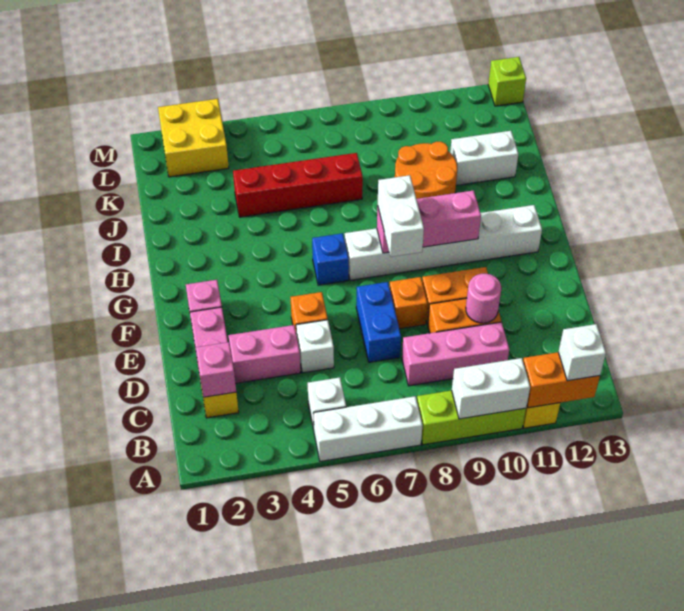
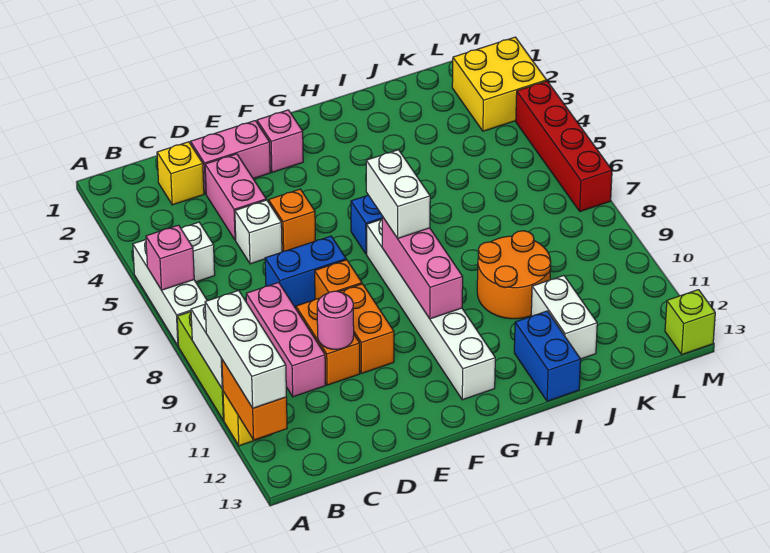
white brick A12 level 3 -> white brick A10:A12 level 3
pink brick C2 level 2 -> pink brick A6 level 2
white brick F8:G8 level 3 -> white brick G7:G8 level 3
none -> blue brick I12:I13 level 1
red brick J4:J7 level 1 -> red brick M4:M7 level 1

